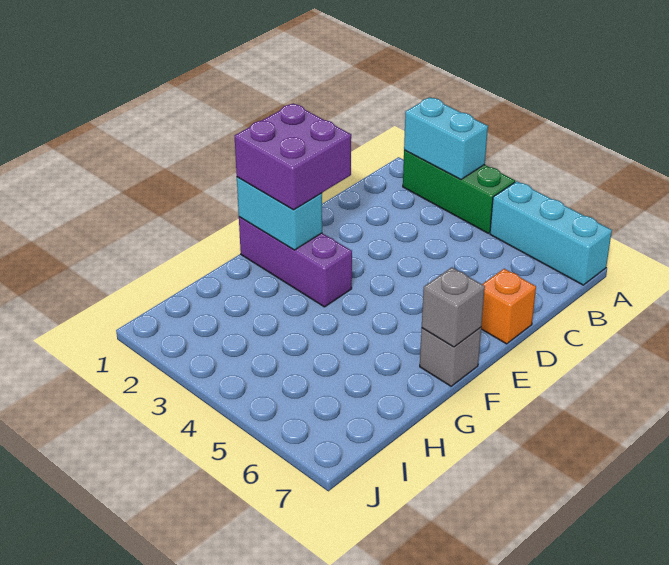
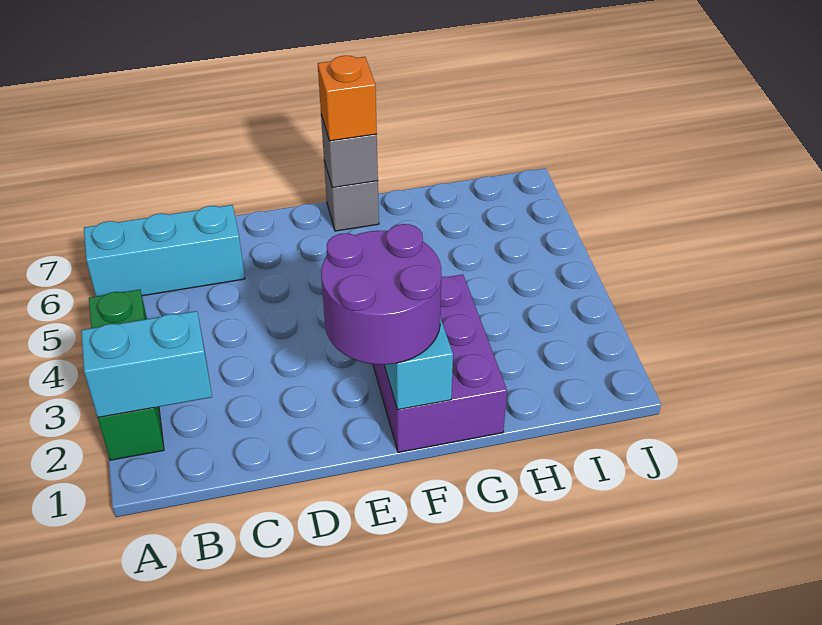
cyan brick A2:A3 level 2 -> cyan brick A2:B2 level 2
cyan brick A5:A7 level 1 -> cyan brick A6:C6 level 1
orange brick D7 level 1 -> orange brick F7 level 3
purple brick E1:F2 level 3 -> purple round brick E1:F2 level 3
purple brick F1:F3 level 1 -> purple brick F1:G3 level 1

